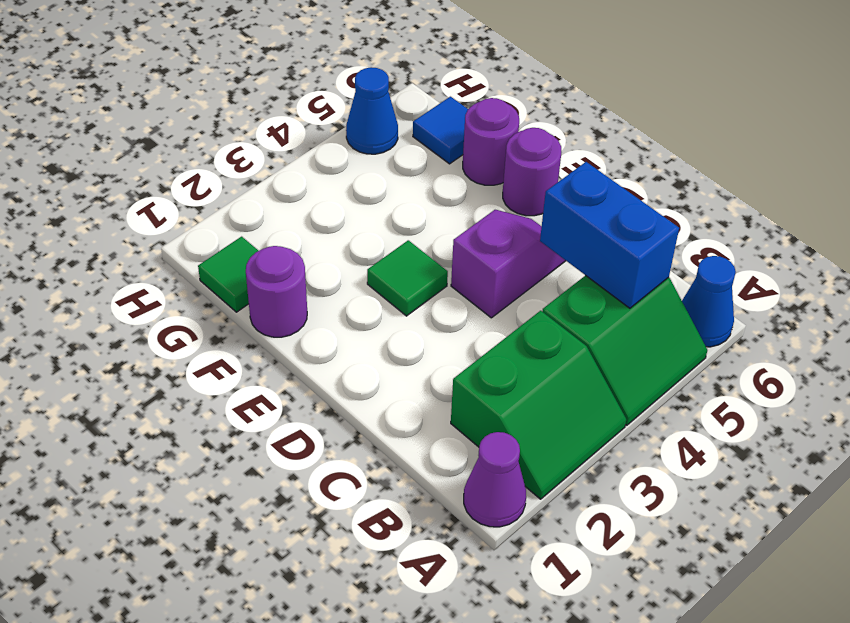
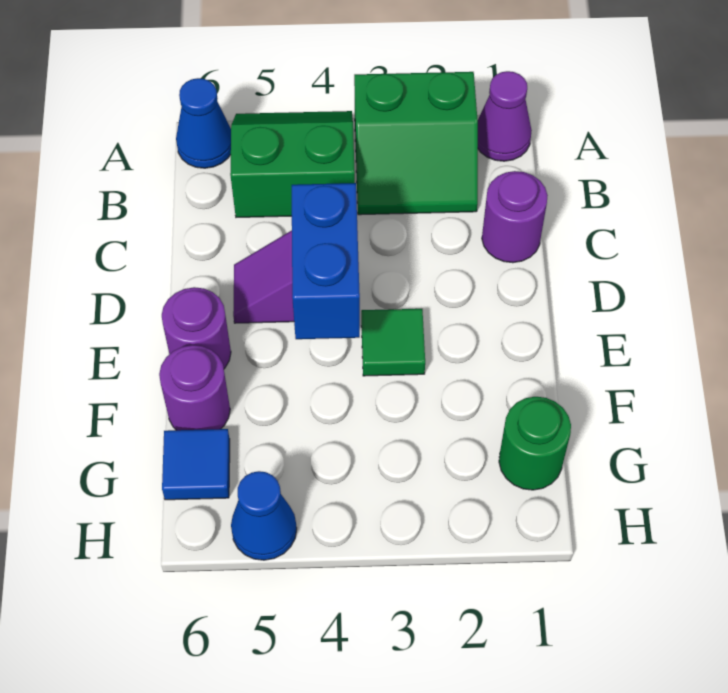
green slope A2:B3 level 1 top B -> green slope A2:B3 level 1 top A
blue brick B5:C5 level 2 -> blue brick D4:E4 level 2
purple round brick F1 level 1 -> purple round brick C1 level 1
green tile G1 level 1 -> green round brick G1 level 1

